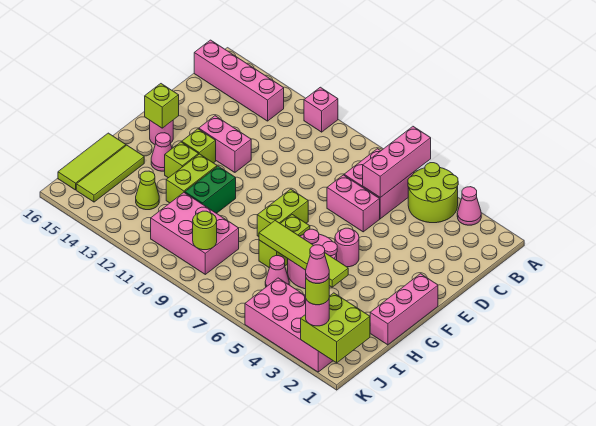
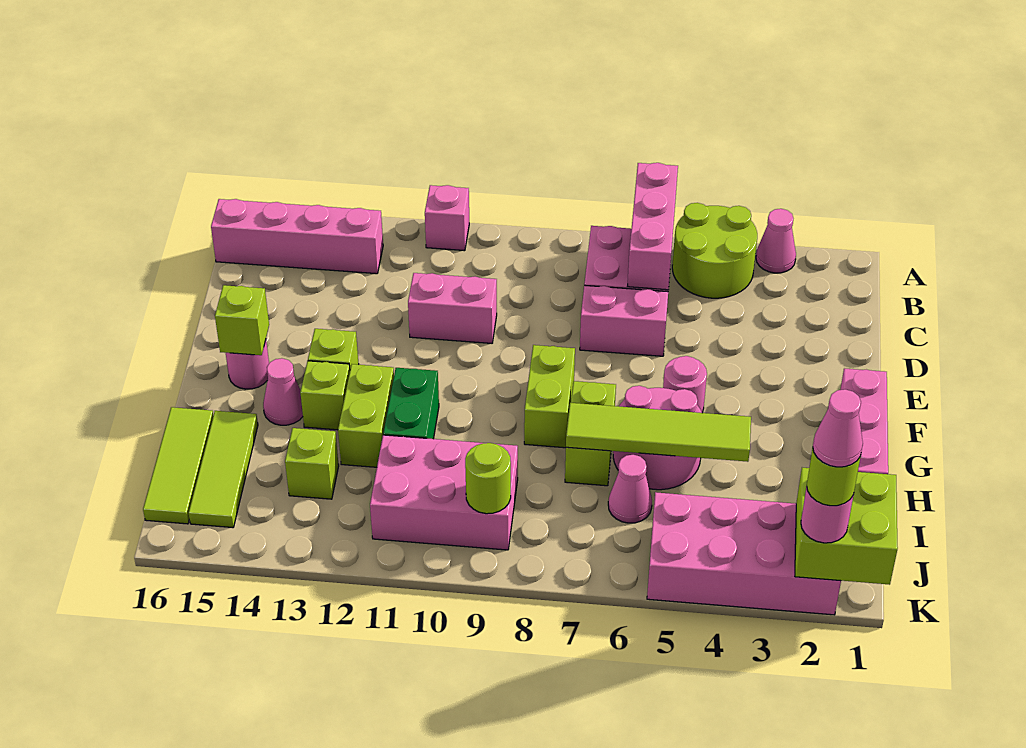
pink brick E12:E13 level 1 -> pink brick D10:D11 level 1
lime cone I13 level 1 -> lime brick I13 level 1

